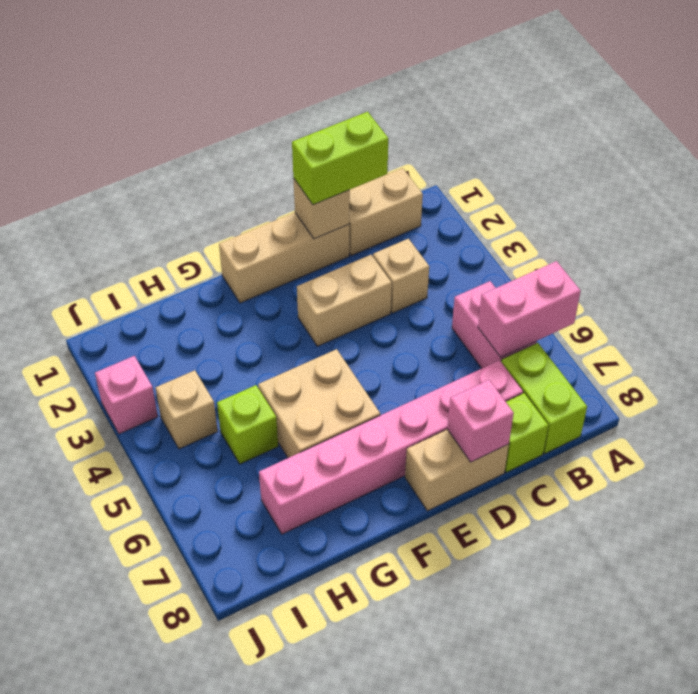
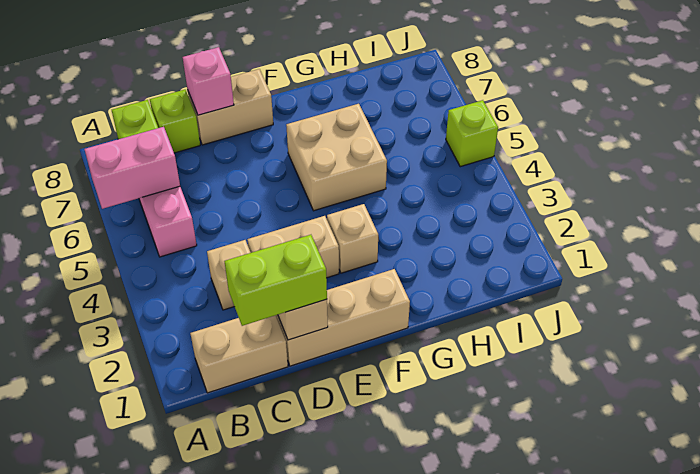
pink brick C7:H7 level 1 -> none
lime brick H5 level 1 -> lime brick J5 level 1
tan brick I4 level 1 -> tan brick F3 level 1
pink brick J3 level 1 -> none

